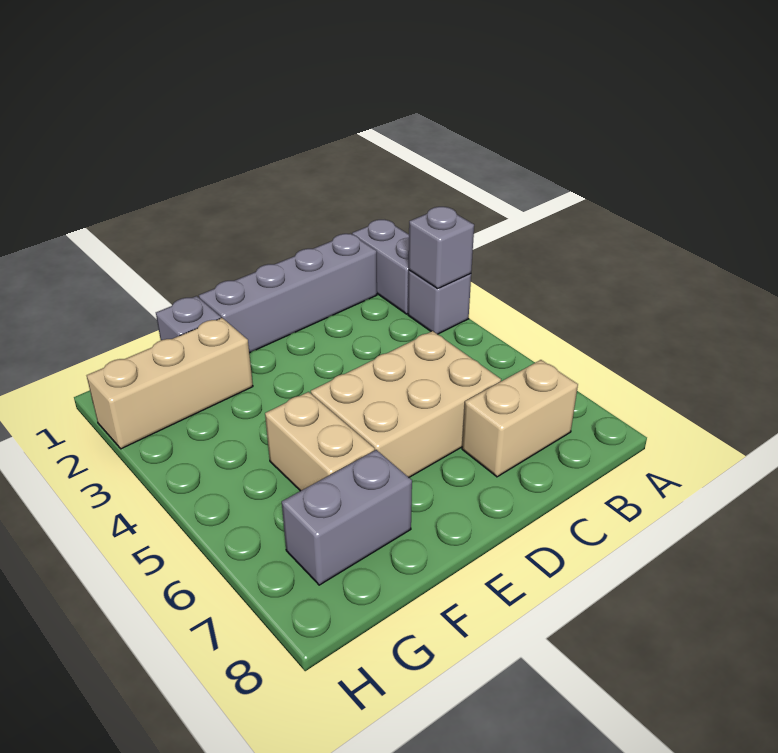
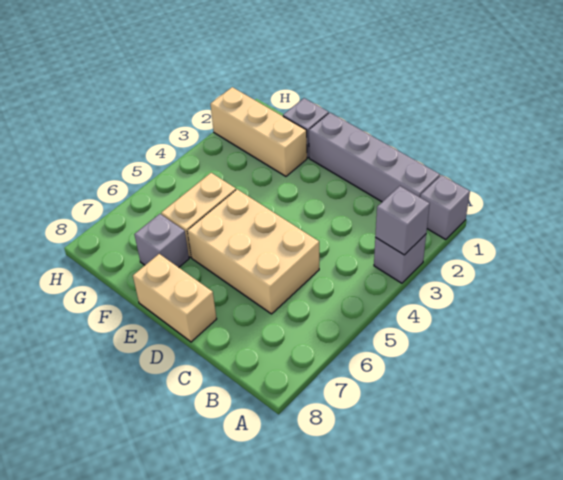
grey brick A1:A2 level 1 -> grey brick A1 level 1
tan brick B7:C7 level 1 -> tan brick D8:E8 level 1
grey brick F7:G7 level 1 -> grey brick F7 level 1

